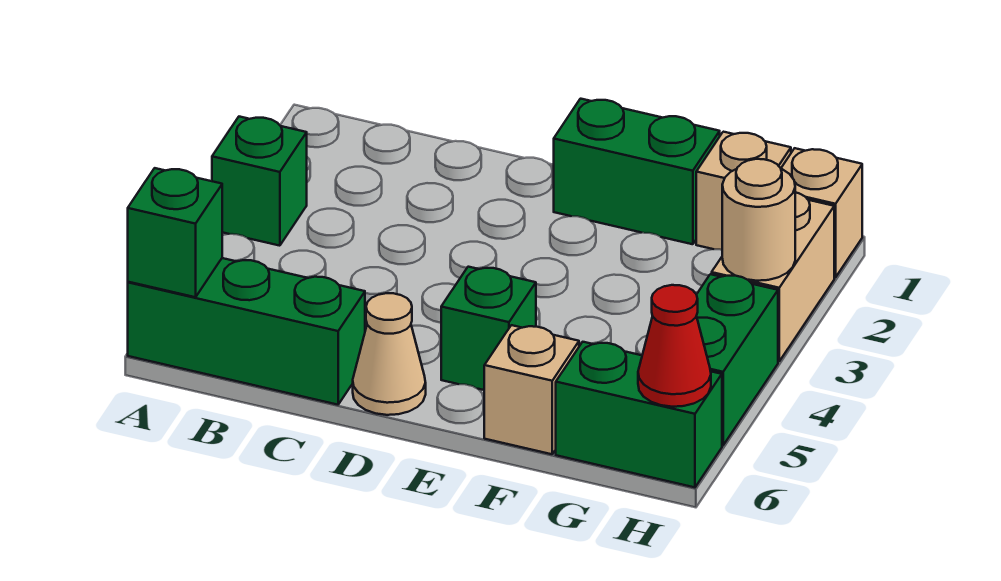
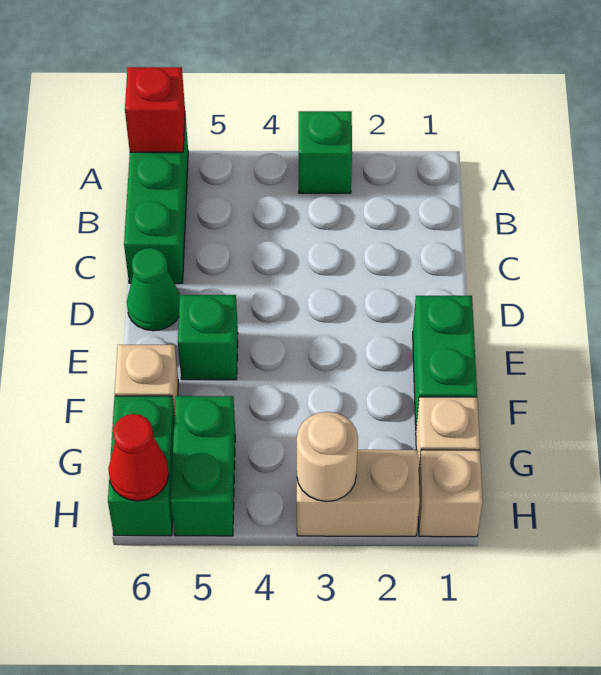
green brick A6 level 2 -> red brick A6 level 2
tan cone D6 level 1 -> green cone D6 level 1
green brick H4:H5 level 1 -> green brick G5:H5 level 1

